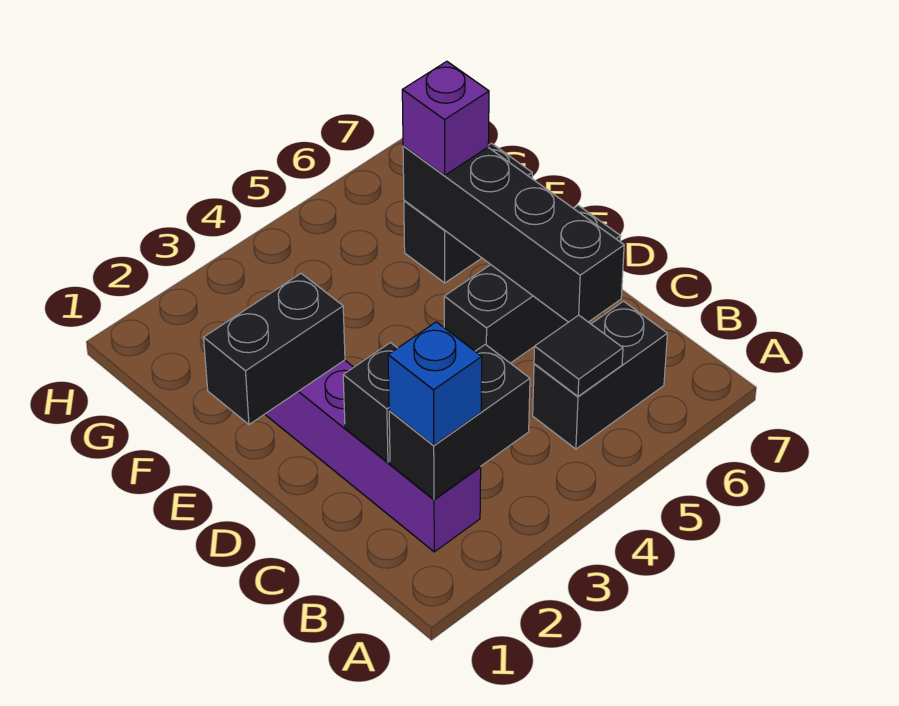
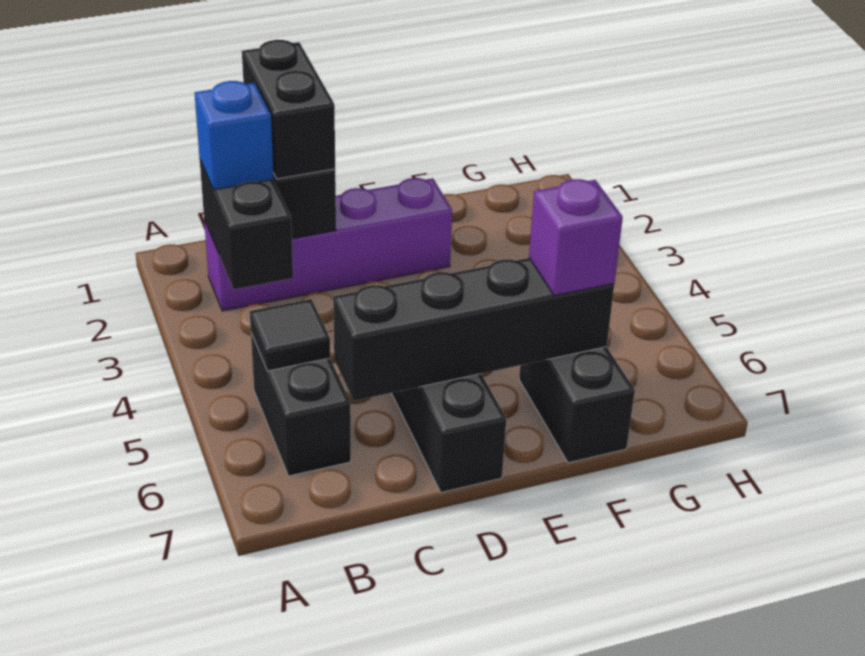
black brick E1:E2 level 2 -> black brick C1:C2 level 3

